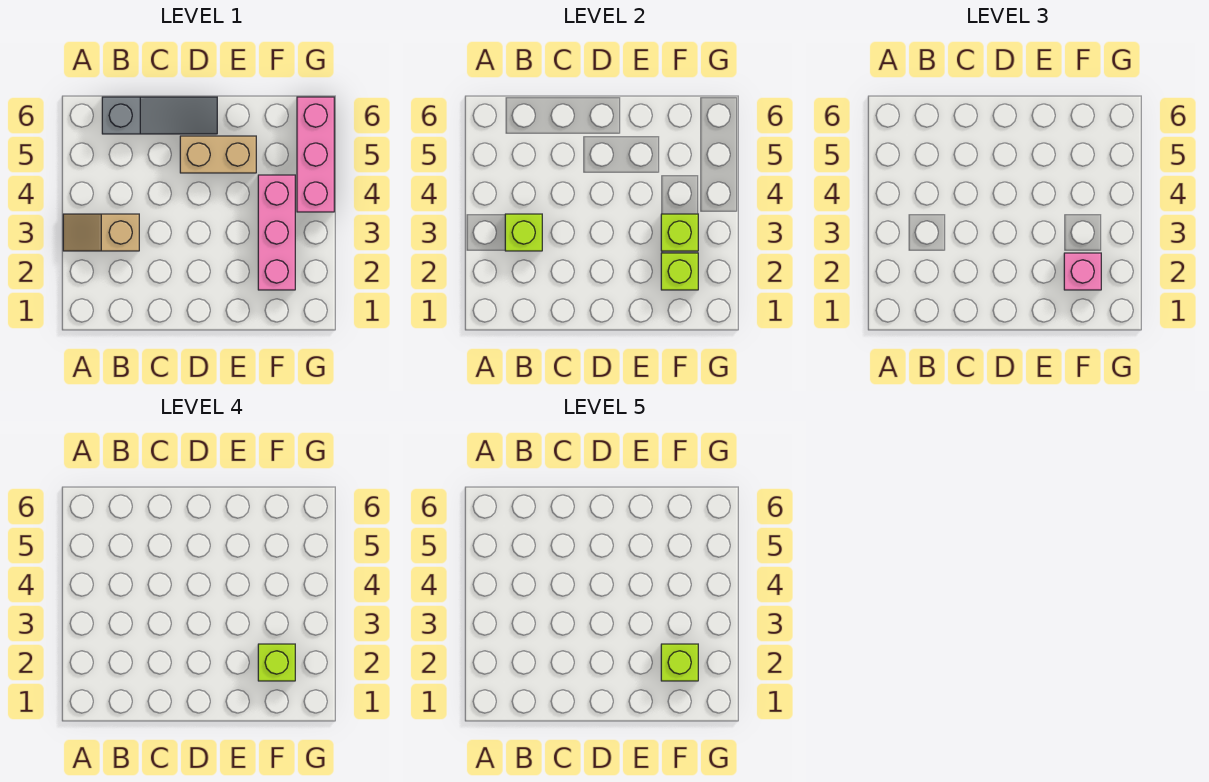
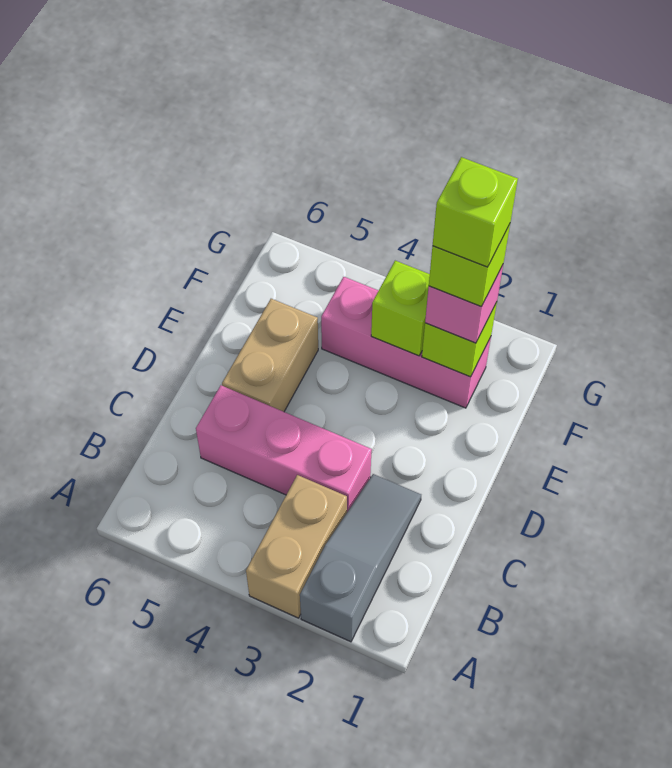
tan slope A3:B3 level 1 top B -> tan brick A3:B3 level 1
lime brick B3 level 2 -> none
grey slope B6:D6 level 1 top B -> grey slope A2:C2 level 1 top A
pink brick G4:G6 level 1 -> pink brick C3:C5 level 1

